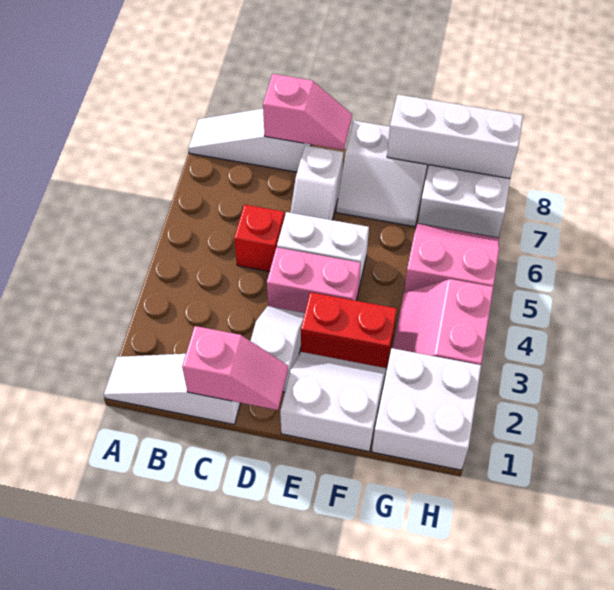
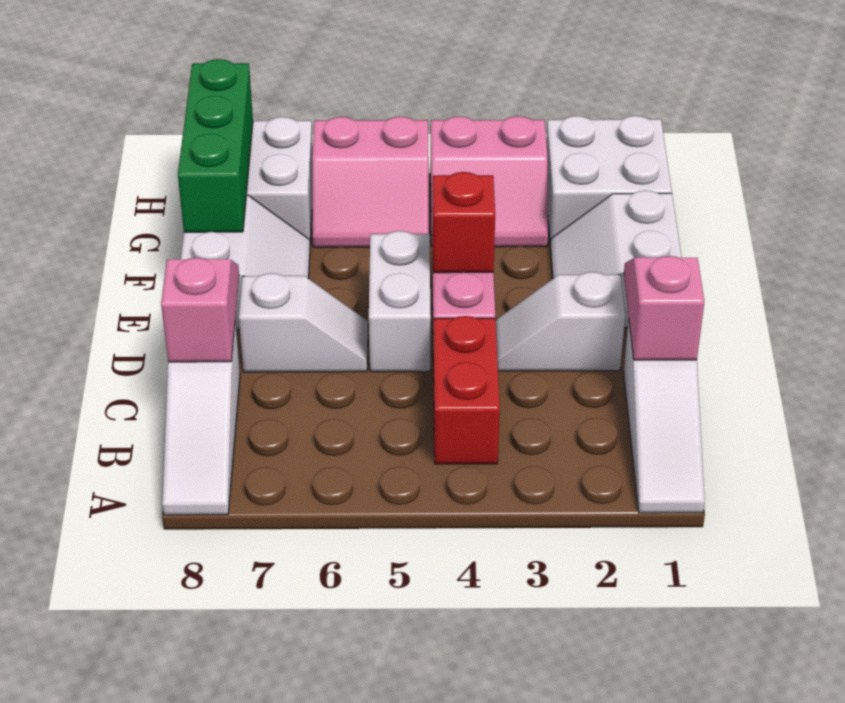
red brick C5 level 1 -> red brick E4 level 2
red brick E3:F3 level 1 -> red brick B4:C4 level 1
white brick F8:H8 level 2 -> green brick F8:H8 level 2
pink slope G5:H6 level 1 top 5 -> pink slope G5:H6 level 1 top H

